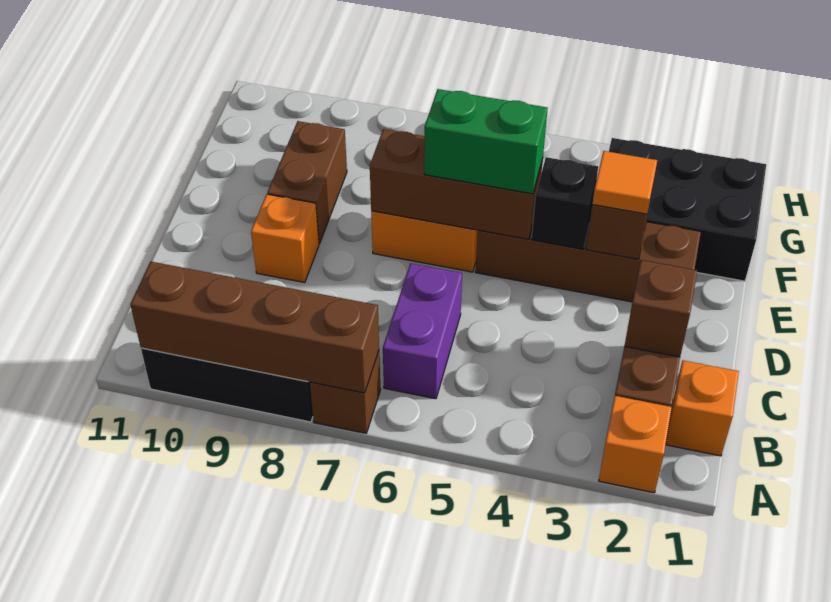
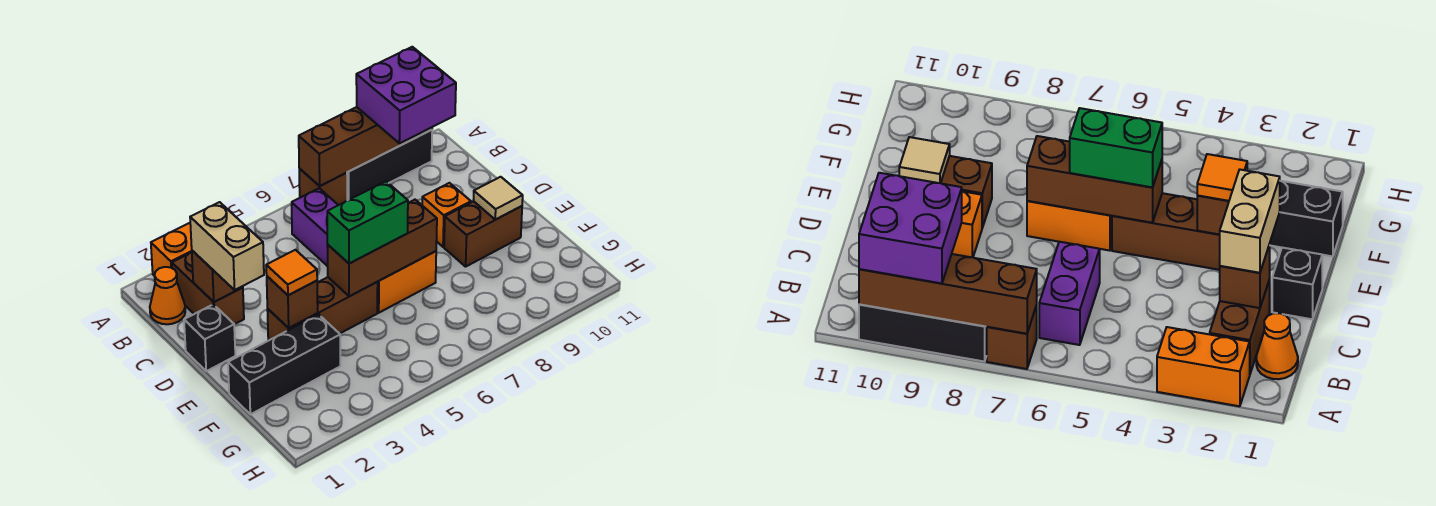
orange brick A2 level 1 -> orange brick A2:A3 level 1
none -> purple brick A9:B10 level 3
orange brick B1 level 1 -> orange cone B1 level 1
none -> tan brick C2:D2 level 3
brown brick E2:E5 level 1 -> brown brick E3:E5 level 1
black brick E4 level 2 -> black brick D1 level 1
brown brick E9:F9 level 1 -> brown brick E9:E10 level 1
none -> tan tile E10 level 2
black brick F1:G3 level 1 -> black brick F1:F3 level 1

